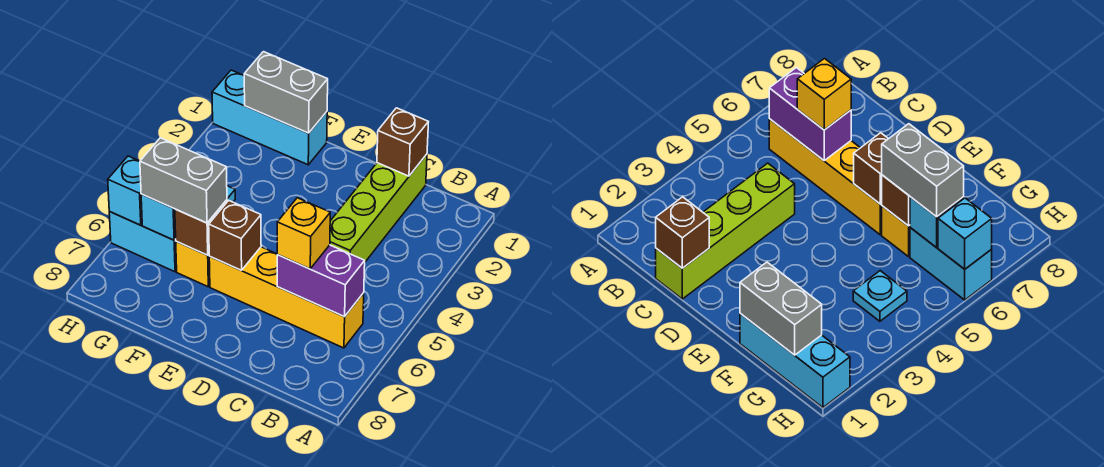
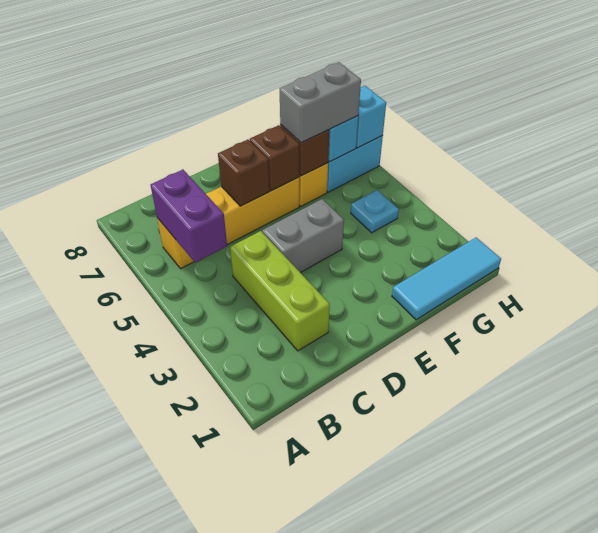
purple brick B6:C6 level 2 -> purple brick B5:B6 level 2
lime brick C1:C4 level 1 -> lime brick C2:C4 level 1
brown brick C1 level 2 -> brown brick D6 level 2
yellow brick C6 level 3 -> none
cyan brick F1:H1 level 1 -> cyan tile F1:H1 level 1
grey brick F1:G1 level 2 -> grey brick D4:E4 level 1

